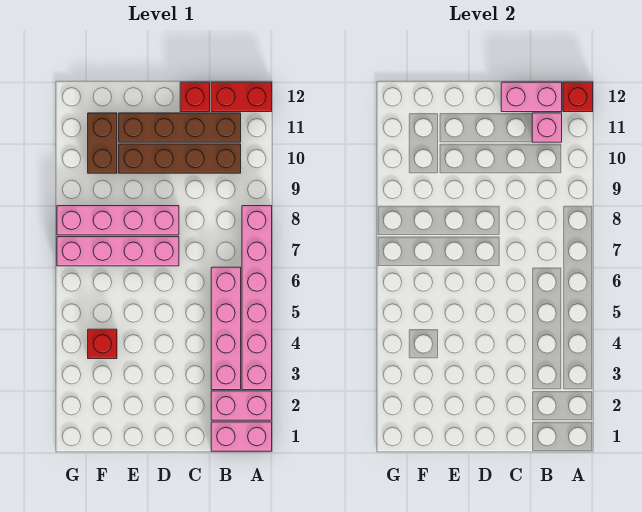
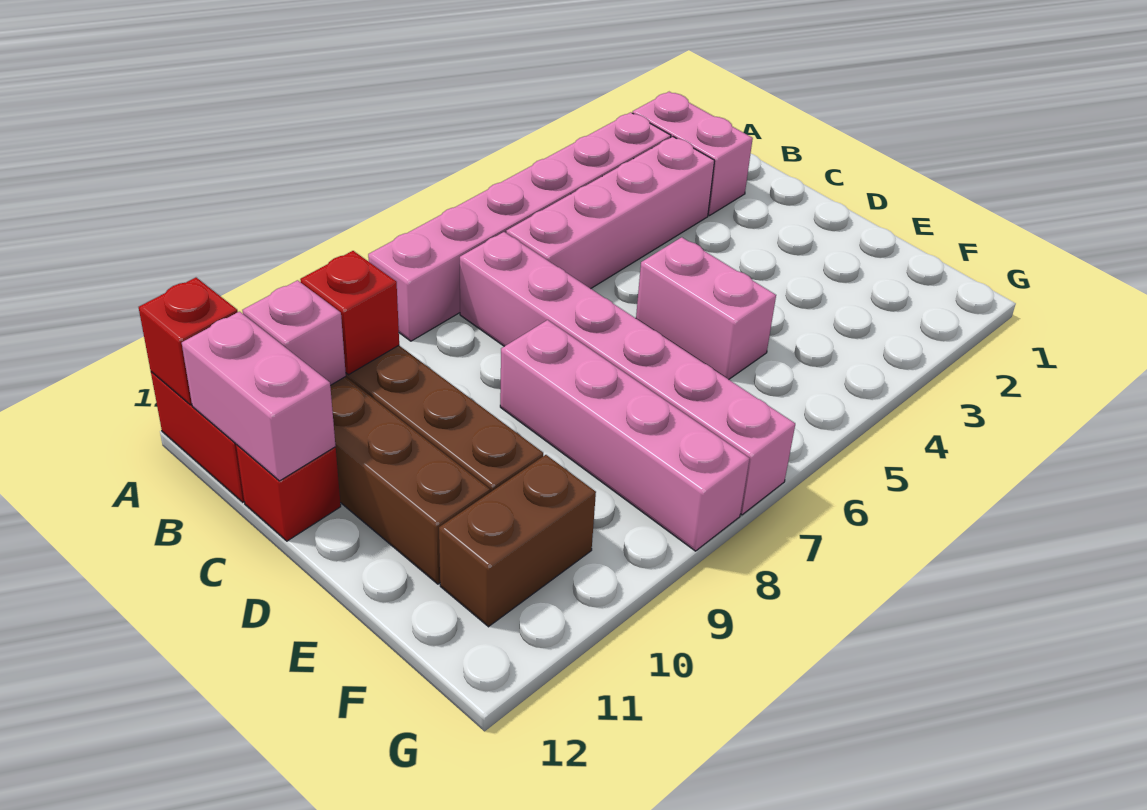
pink brick A1:B1 level 1 -> pink brick D5:E5 level 1
pink brick D7:G7 level 1 -> pink brick B7:G7 level 1
red brick F4 level 1 -> red brick B10 level 2

